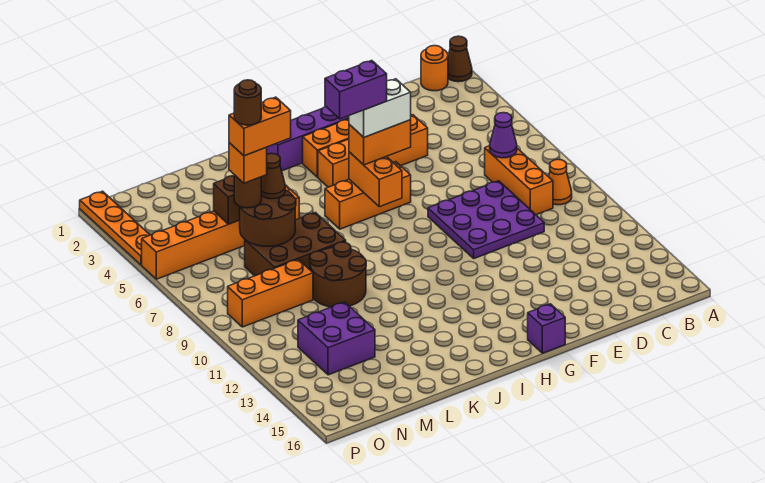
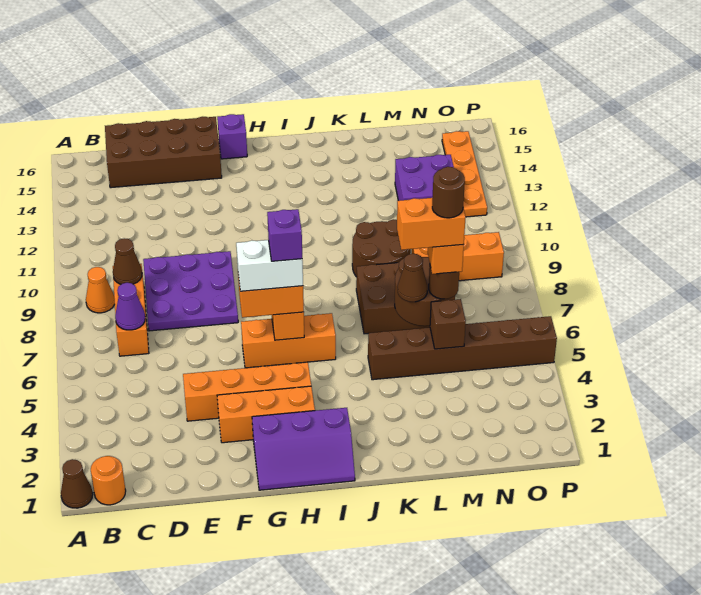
none -> brown cone C9 level 2
none -> brown brick C15:F16 level 1
purple brick H6:I6 level 5 -> purple brick H6 level 5
orange brick K5:P5 level 1 -> brown brick K5:P5 level 1
orange plate P1:P4 level 1 -> orange plate O12:O15 level 1

